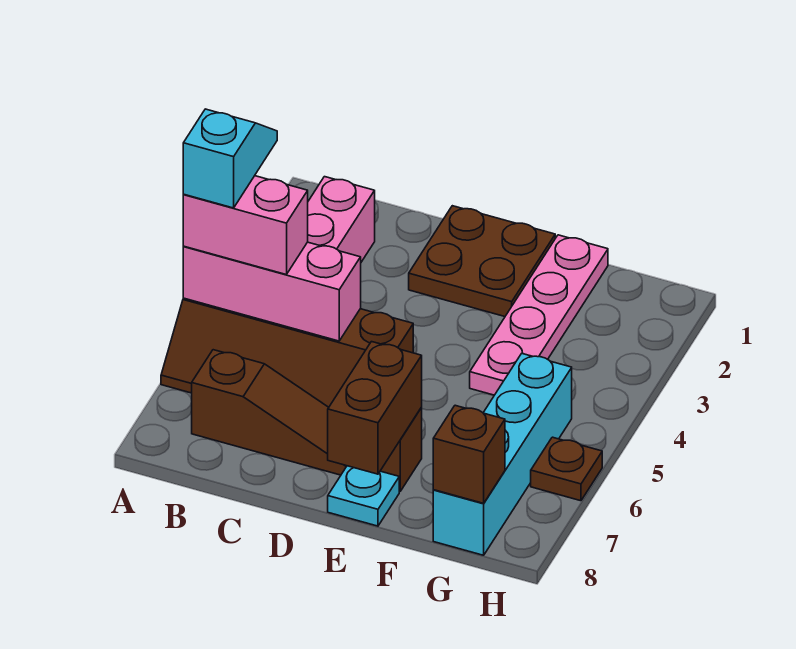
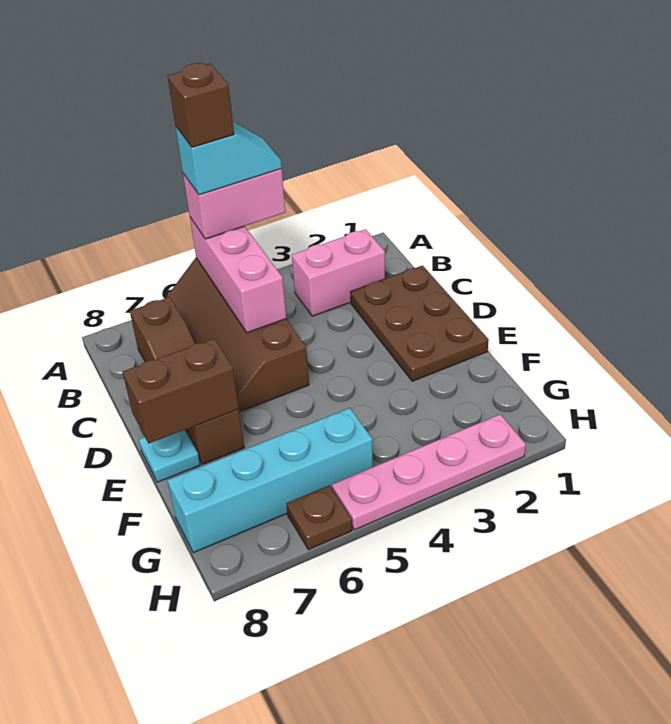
pink brick A5:B5 level 3 -> pink brick A4:A5 level 3
brown plate D1:E2 level 1 -> brown plate C1:E2 level 1
pink plate F1:F4 level 1 -> pink plate H2:H5 level 1
brown brick G8 level 2 -> brown brick A5 level 5

